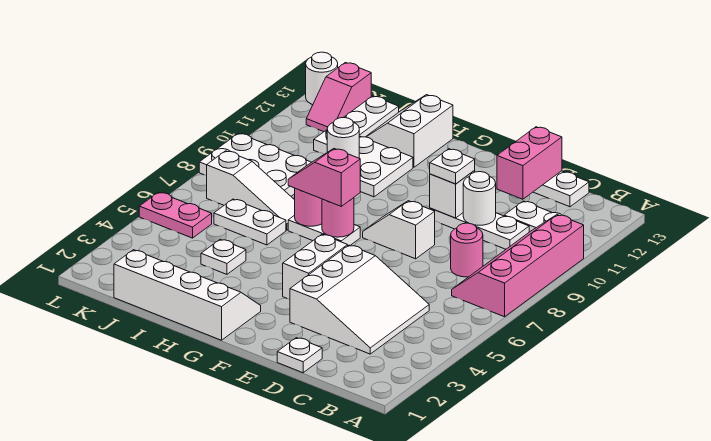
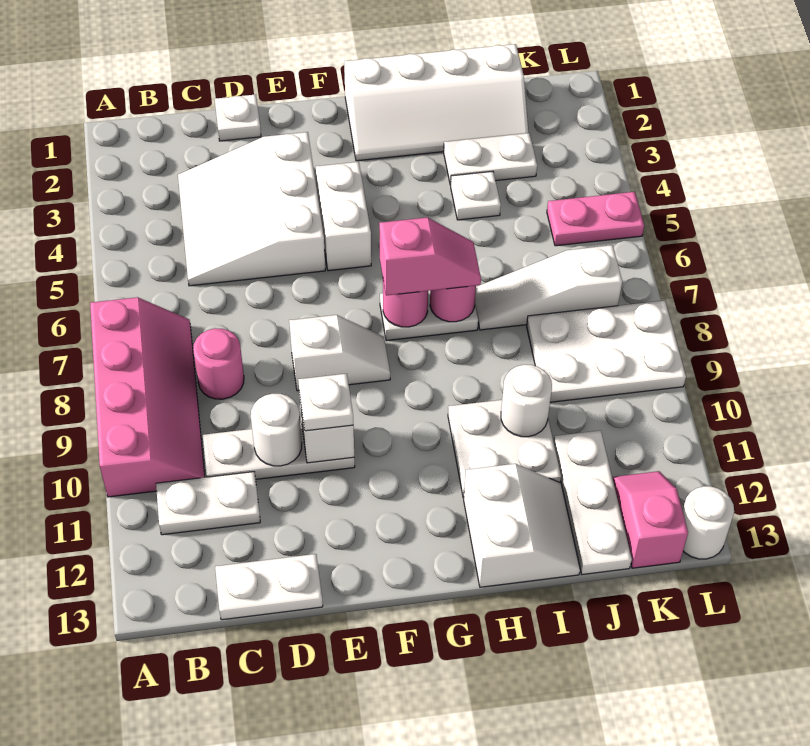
pink brick D12:D13 level 2 -> none
white plate I6:J6 level 1 -> white plate I3:J3 level 1

